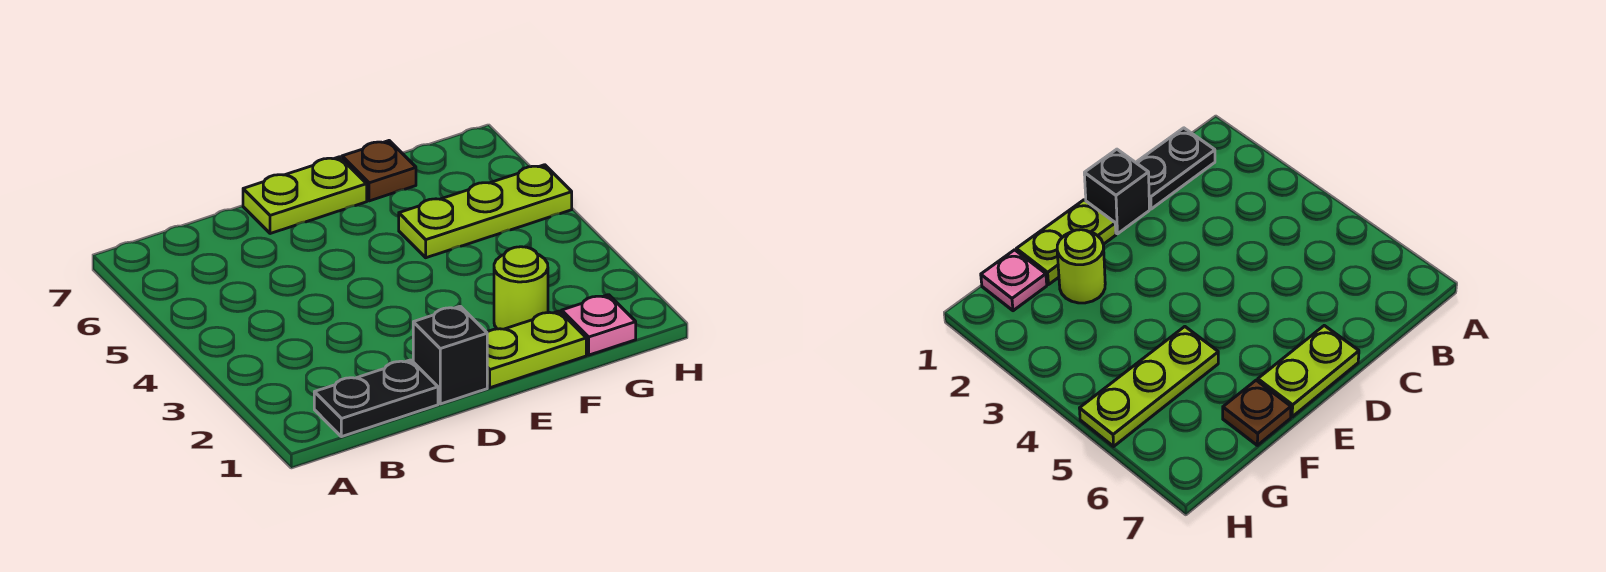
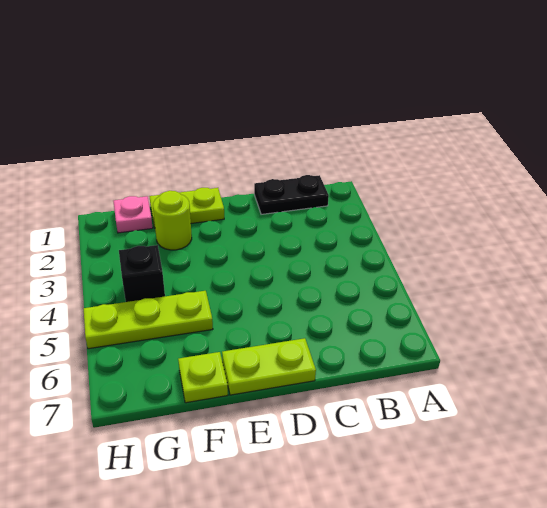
black brick D1 level 1 -> black brick G4 level 1
brown plate F7 level 1 -> lime plate F7 level 1

